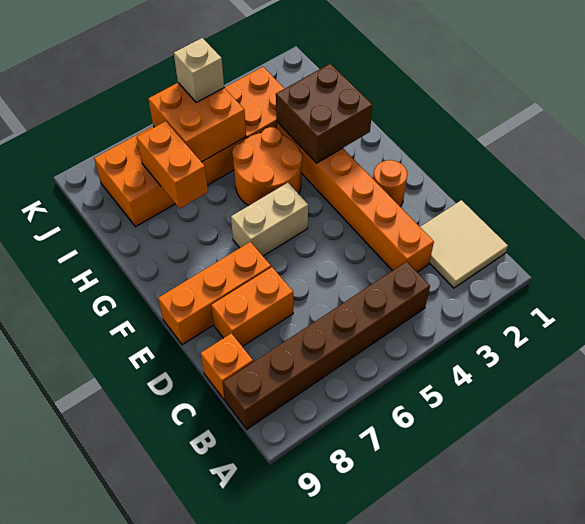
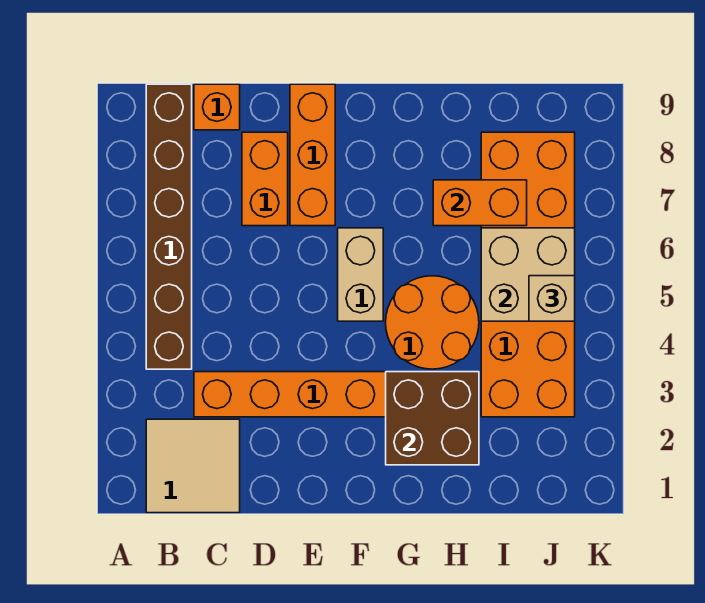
orange round brick E2 level 1 -> none
orange brick I5:J6 level 2 -> tan brick I5:J6 level 2

